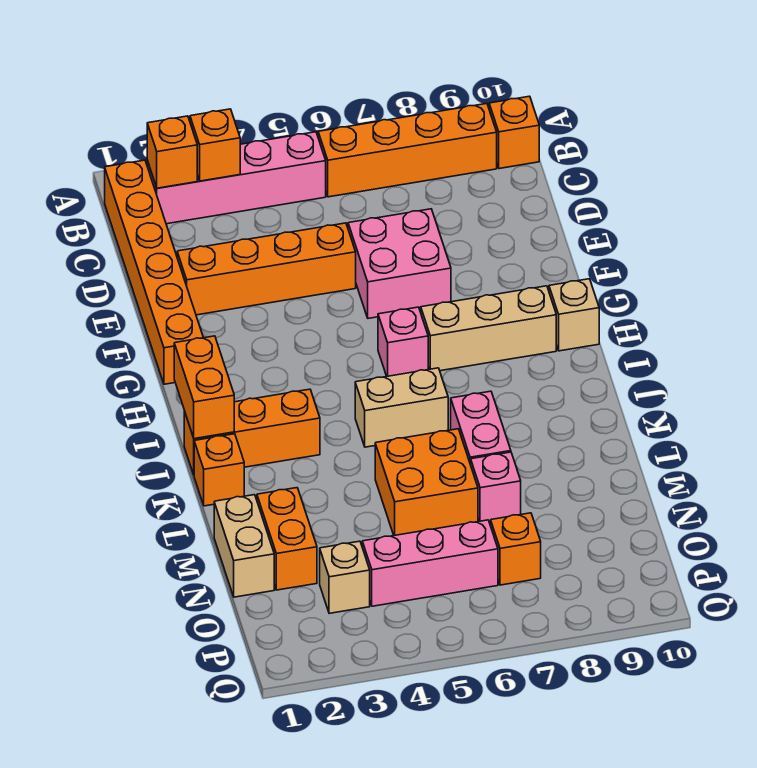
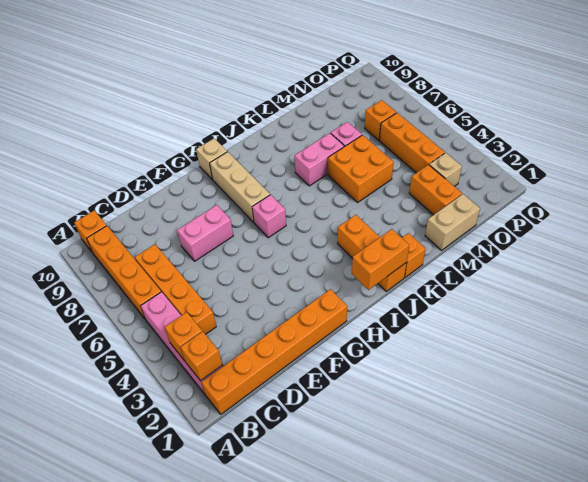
orange brick E2:E5 level 1 -> orange brick C4:C7 level 1
pink brick E6:F7 level 1 -> pink brick E7:F7 level 1
tan brick J5:J6 level 1 -> none
orange brick M2:N2 level 1 -> orange brick N2:N3 level 1
pink brick O4:O6 level 1 -> orange brick O4:O6 level 1

